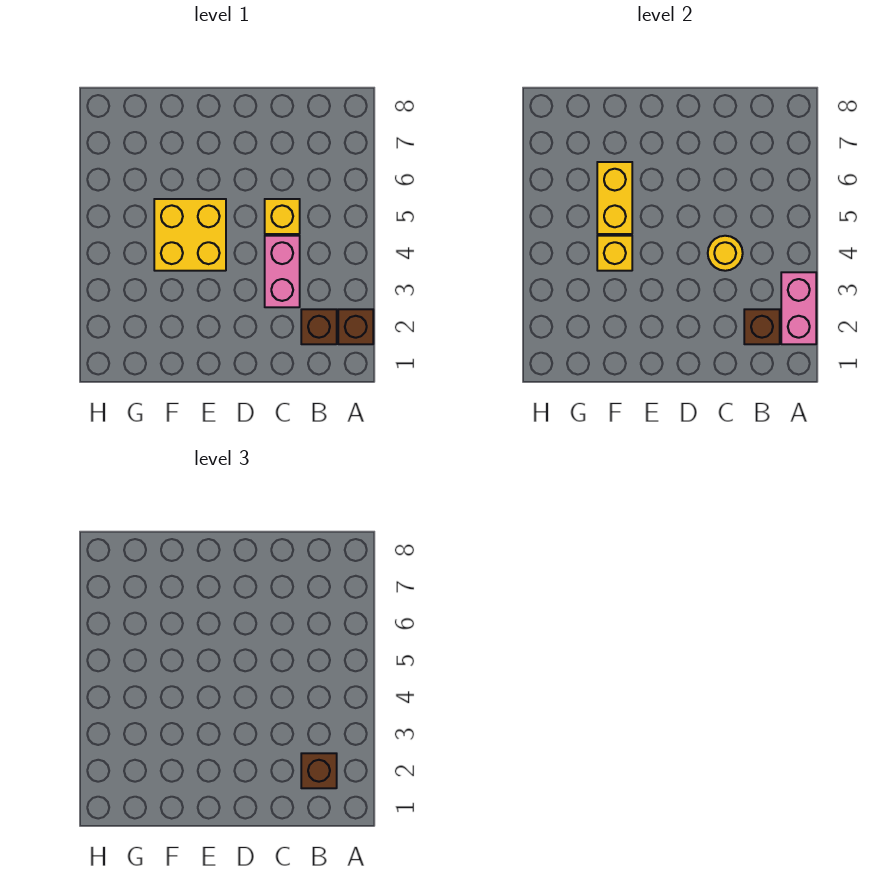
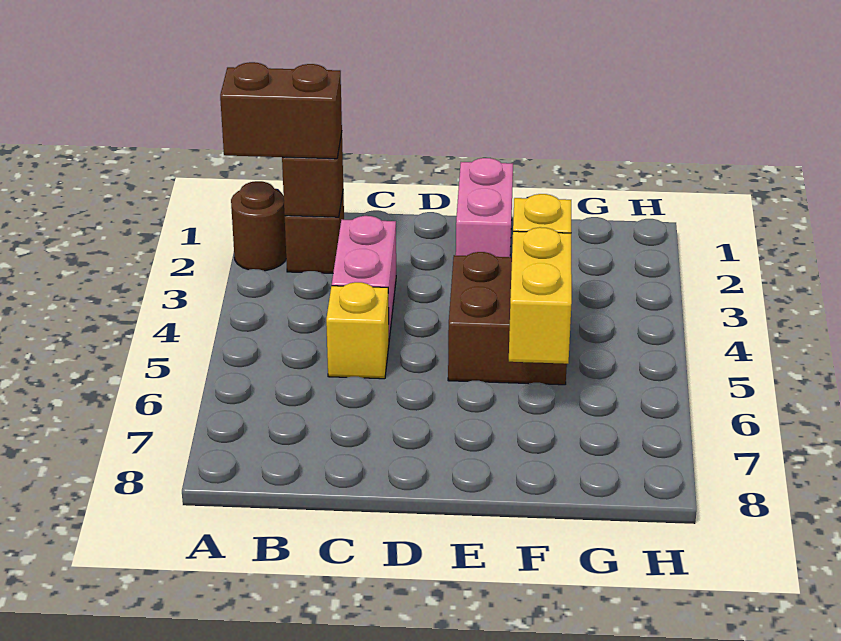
brown brick A2 level 1 -> brown round brick A2 level 1
pink brick A2:A3 level 2 -> pink brick E1:E2 level 1
brown brick B2 level 3 -> brown brick A2:B2 level 3
yellow round brick C4 level 2 -> none
yellow brick E4:F5 level 1 -> brown brick E4:F5 level 1

